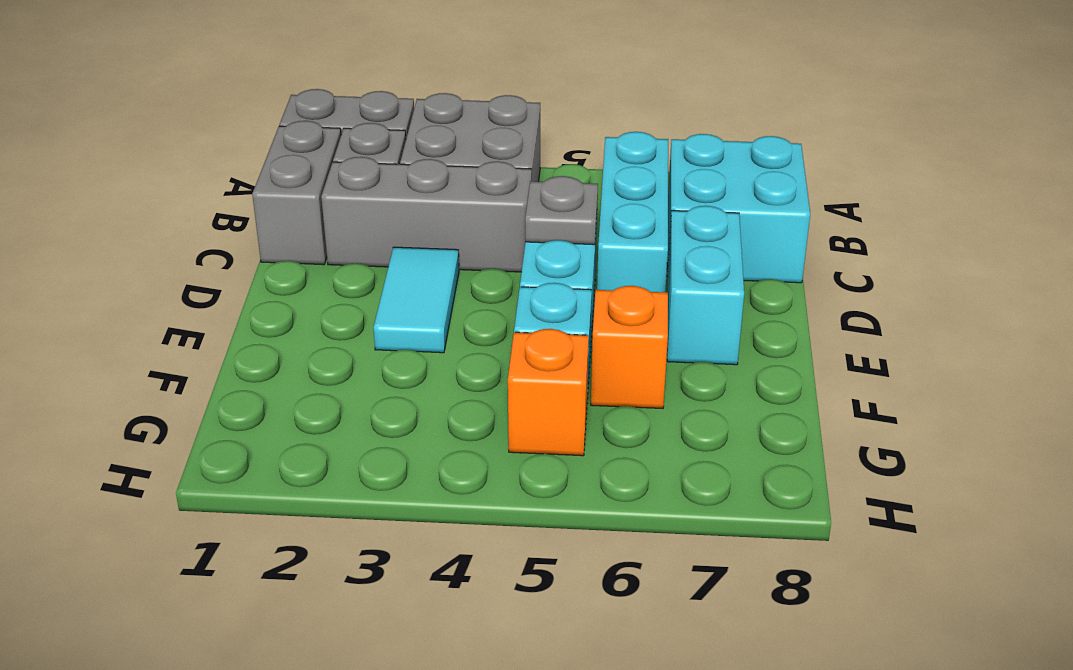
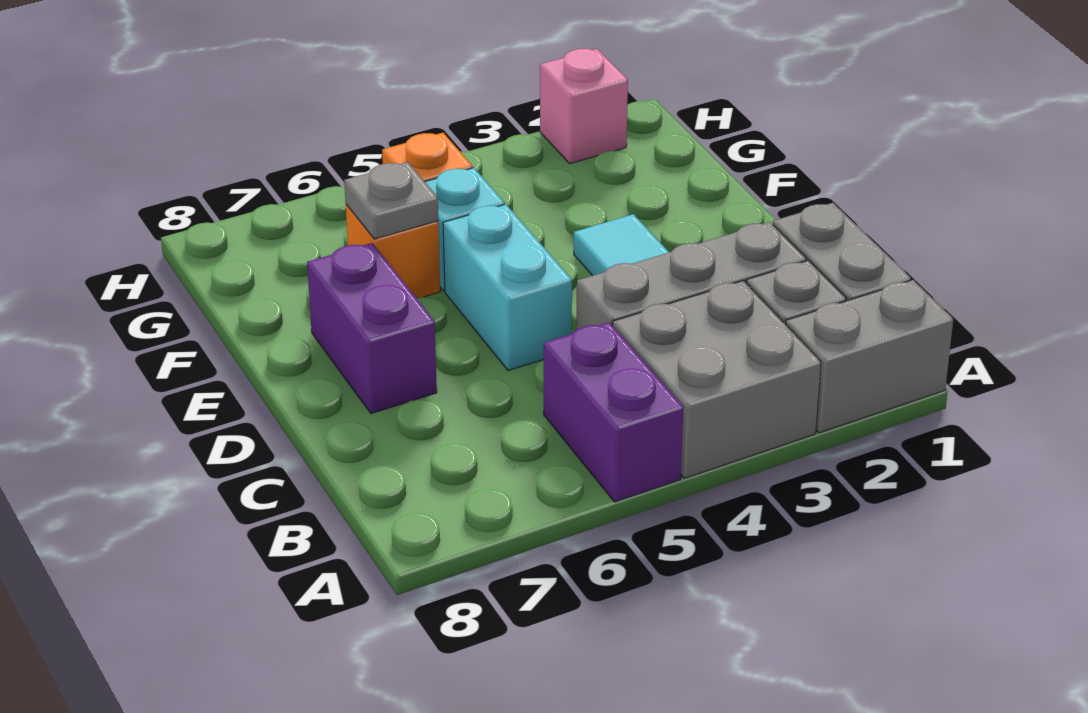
none -> purple brick A5:B5 level 1
cyan brick B6:D6 level 1 -> none
cyan brick B7:C8 level 1 -> none
grey plate D5 level 2 -> grey plate F6 level 2
cyan brick D7:E7 level 1 -> purple brick D7:E7 level 1
none -> pink brick H2 level 1

